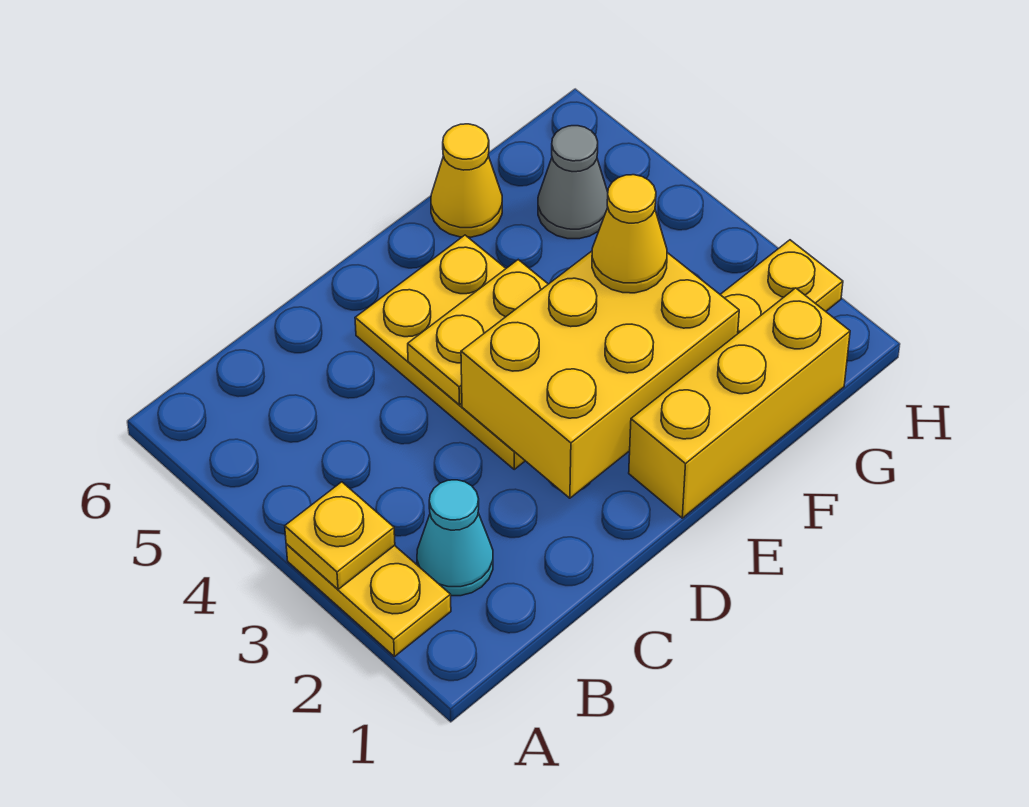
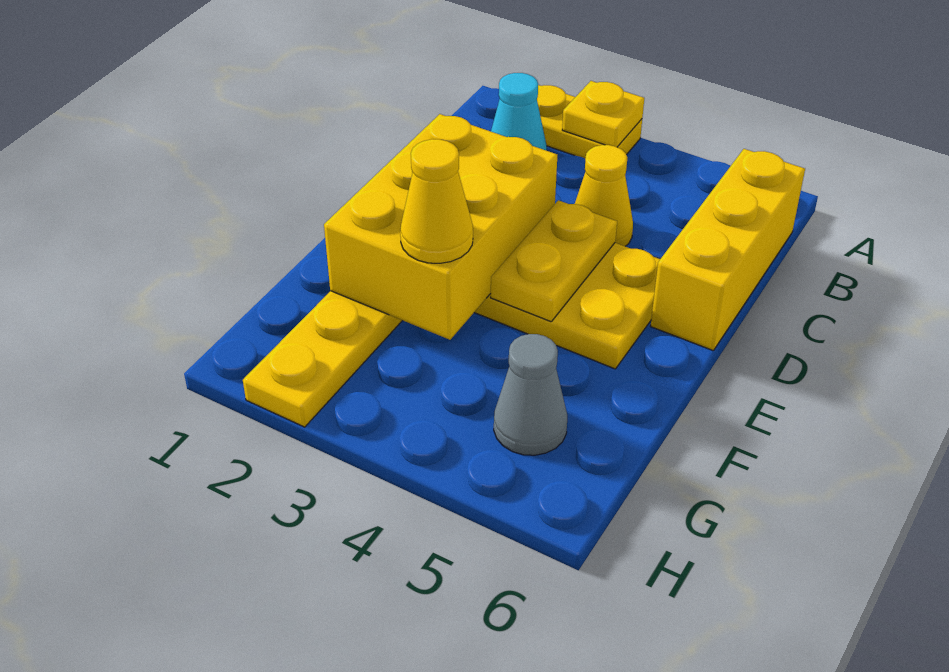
yellow brick E1:G1 level 1 -> yellow brick B6:D6 level 1
yellow cone F6 level 1 -> yellow cone C4 level 1

